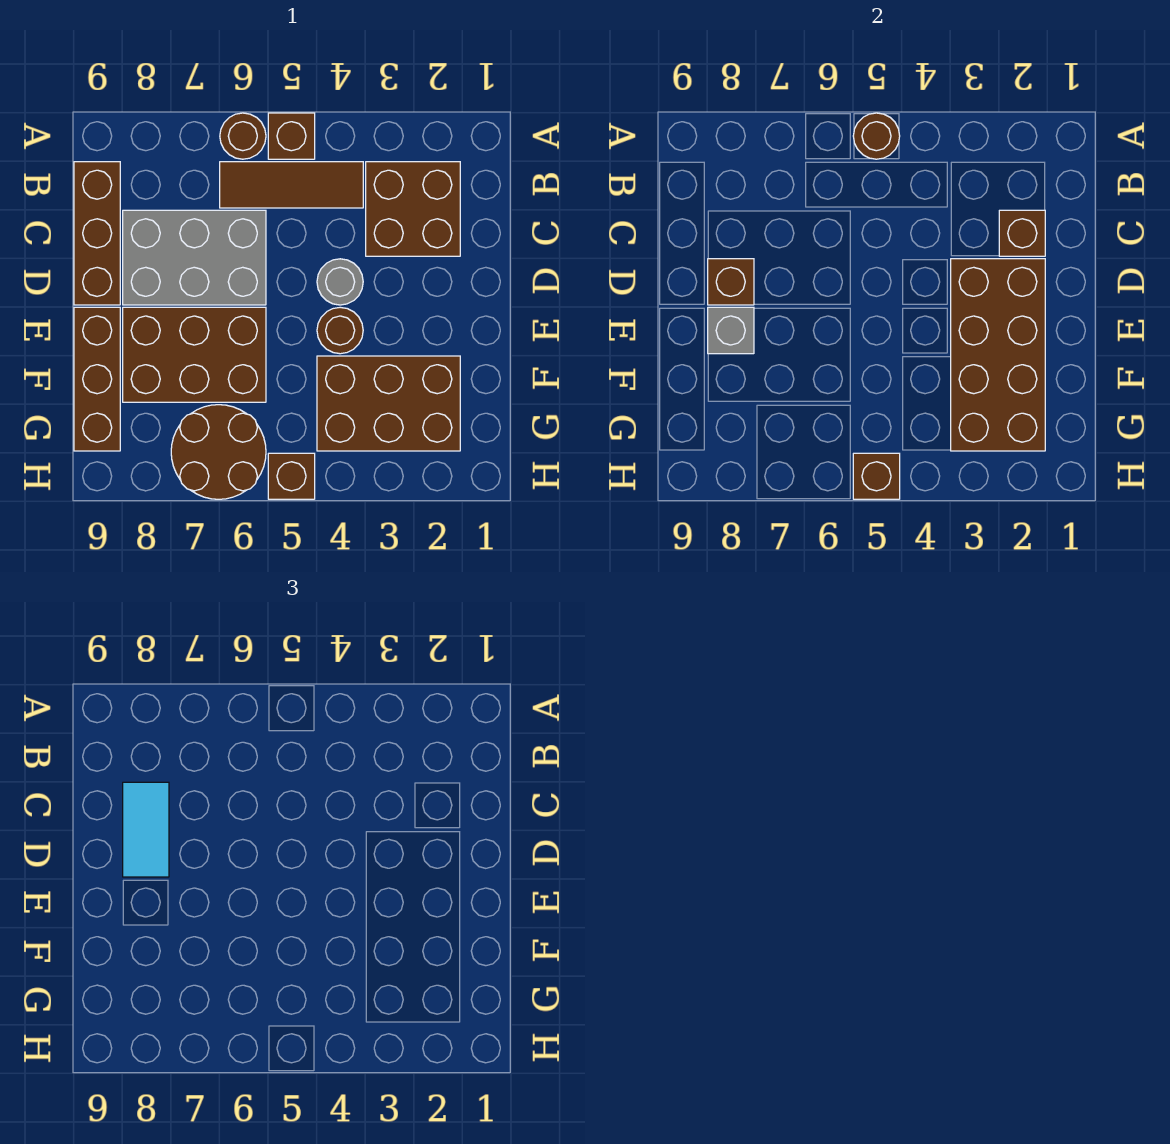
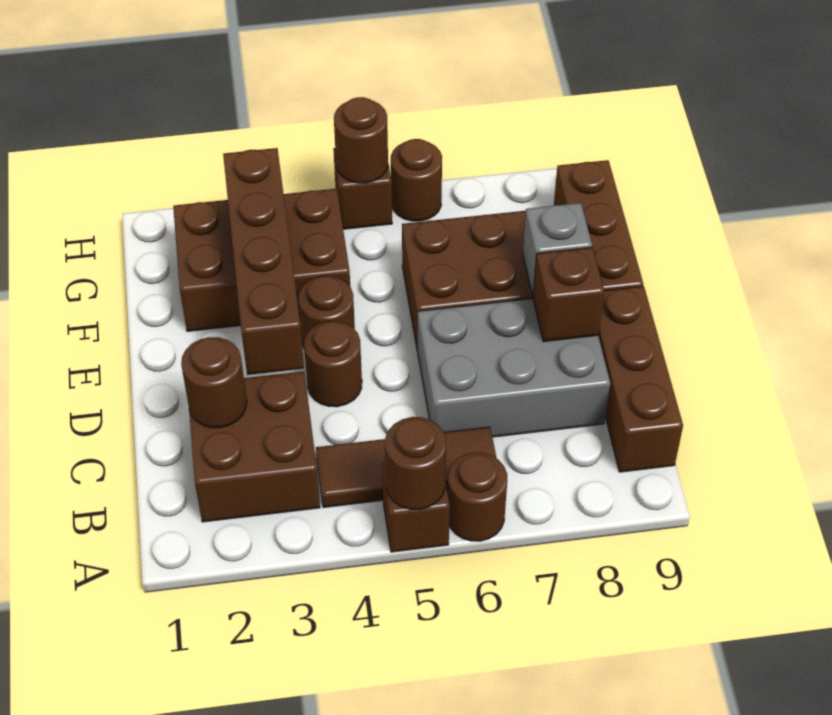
brown brick C2 level 2 -> brown round brick C2 level 2
cyan tile C8:D8 level 3 -> none
brown brick D2:G3 level 2 -> brown brick D3:G3 level 2
grey round brick D4 level 1 -> brown round brick D4 level 1
brown round brick G6:H7 level 1 -> brown round brick H6 level 1
brown brick H5 level 2 -> brown round brick H5 level 2

